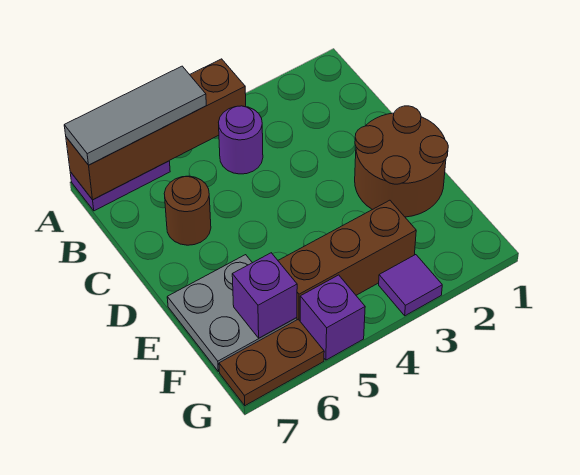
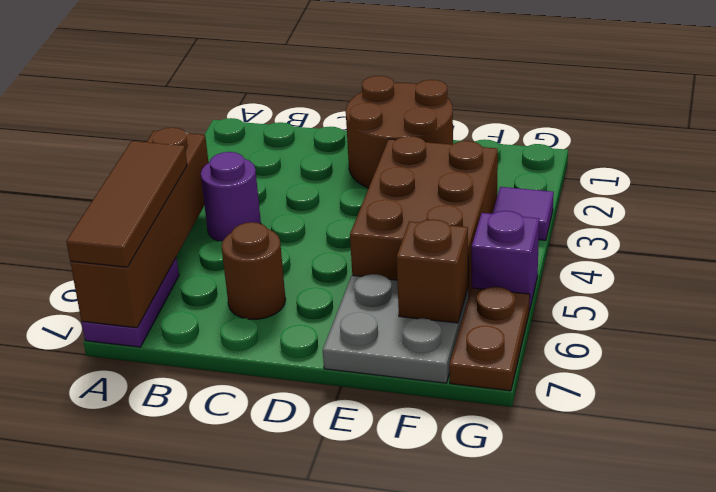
grey tile A5:A7 level 3 -> brown tile A5:A7 level 3
brown brick F3:F5 level 1 -> brown brick E3:F5 level 1
purple brick F6 level 2 -> brown brick F6 level 2

